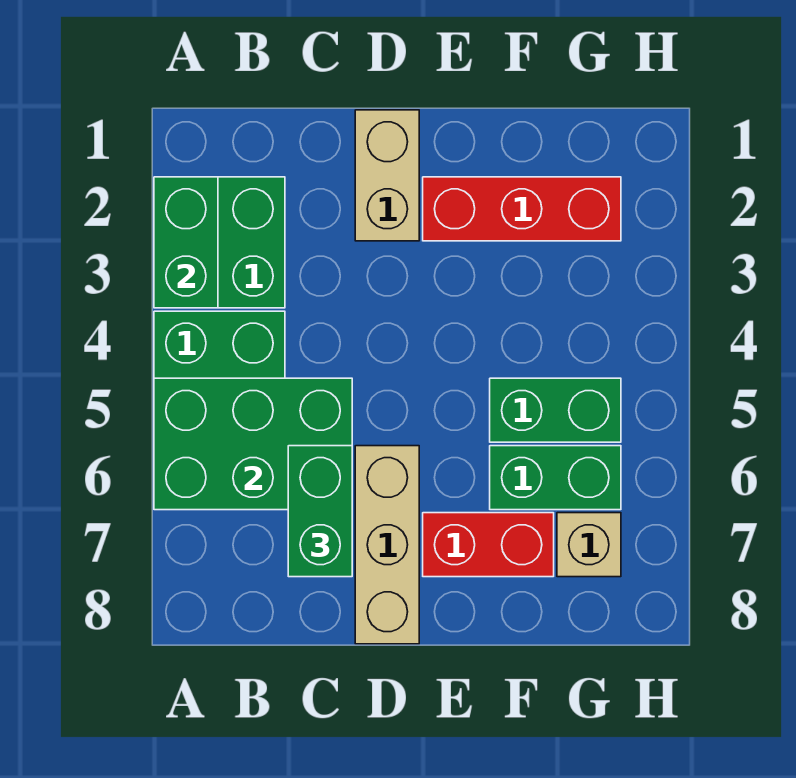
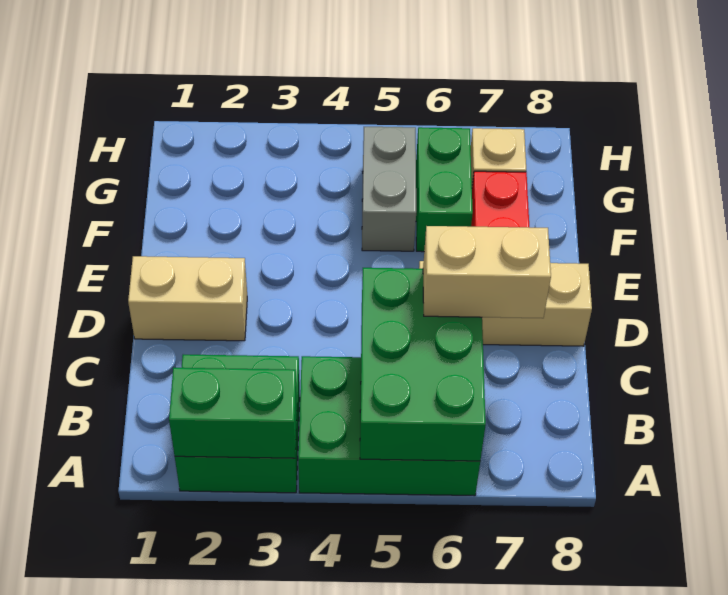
green brick C6:C7 level 3 -> tan brick C6:C7 level 3
red brick E2:G2 level 1 -> none
green brick F5:G5 level 1 -> grey brick F5:G5 level 1

